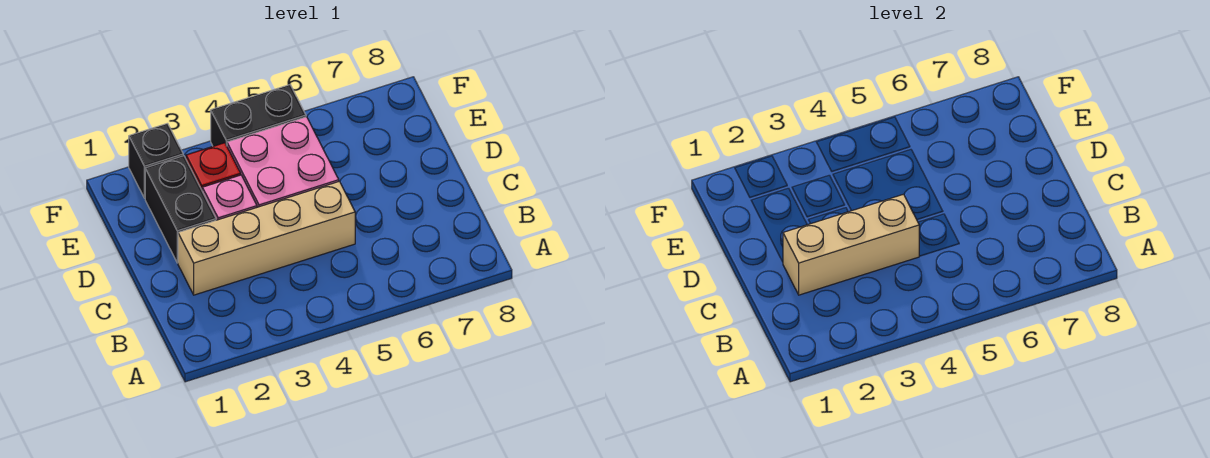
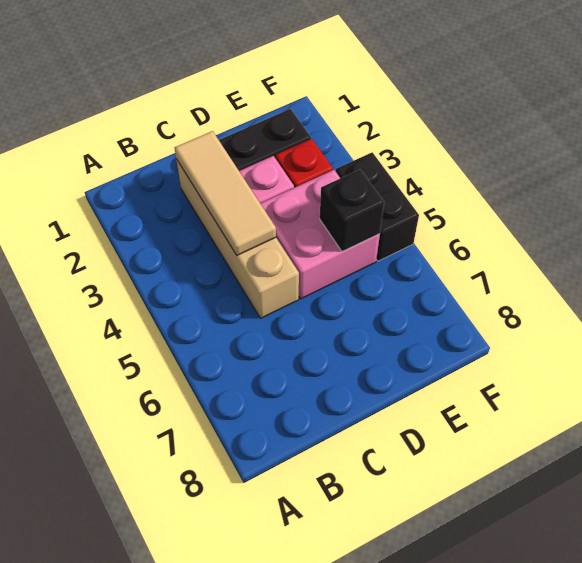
tan brick C2:C4 level 2 -> tan tile C2:C4 level 2
black brick F2 level 1 -> black brick E5 level 2

